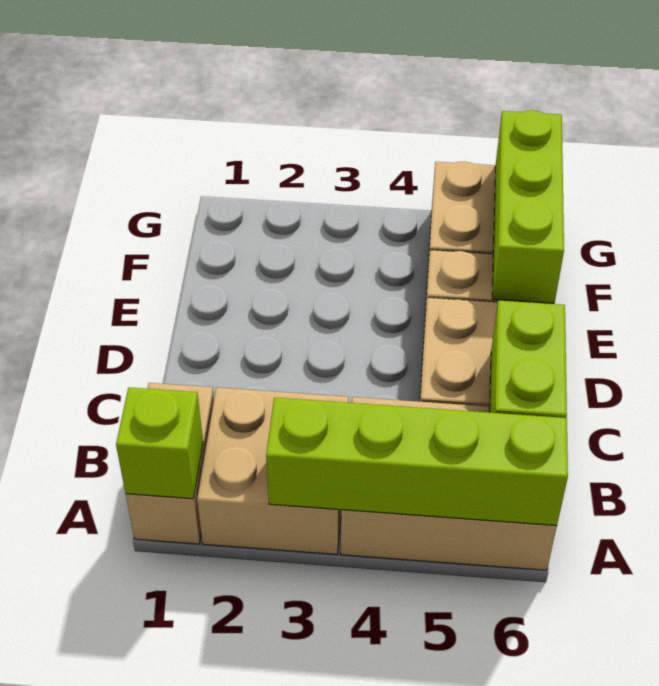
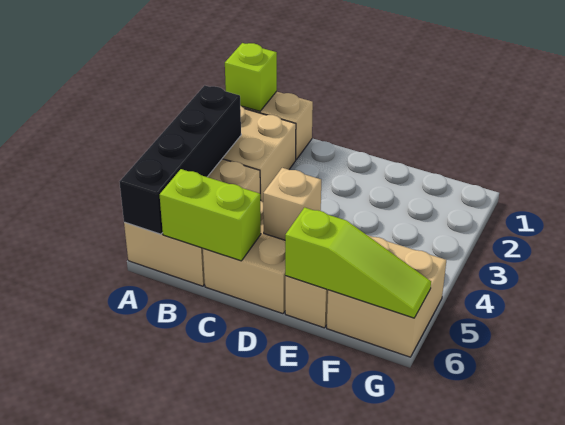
lime brick A3:A6 level 2 -> black brick A3:A6 level 2
none -> tan brick D5 level 2
lime brick E6:G6 level 2 -> lime slope E6:G6 level 2 top E

